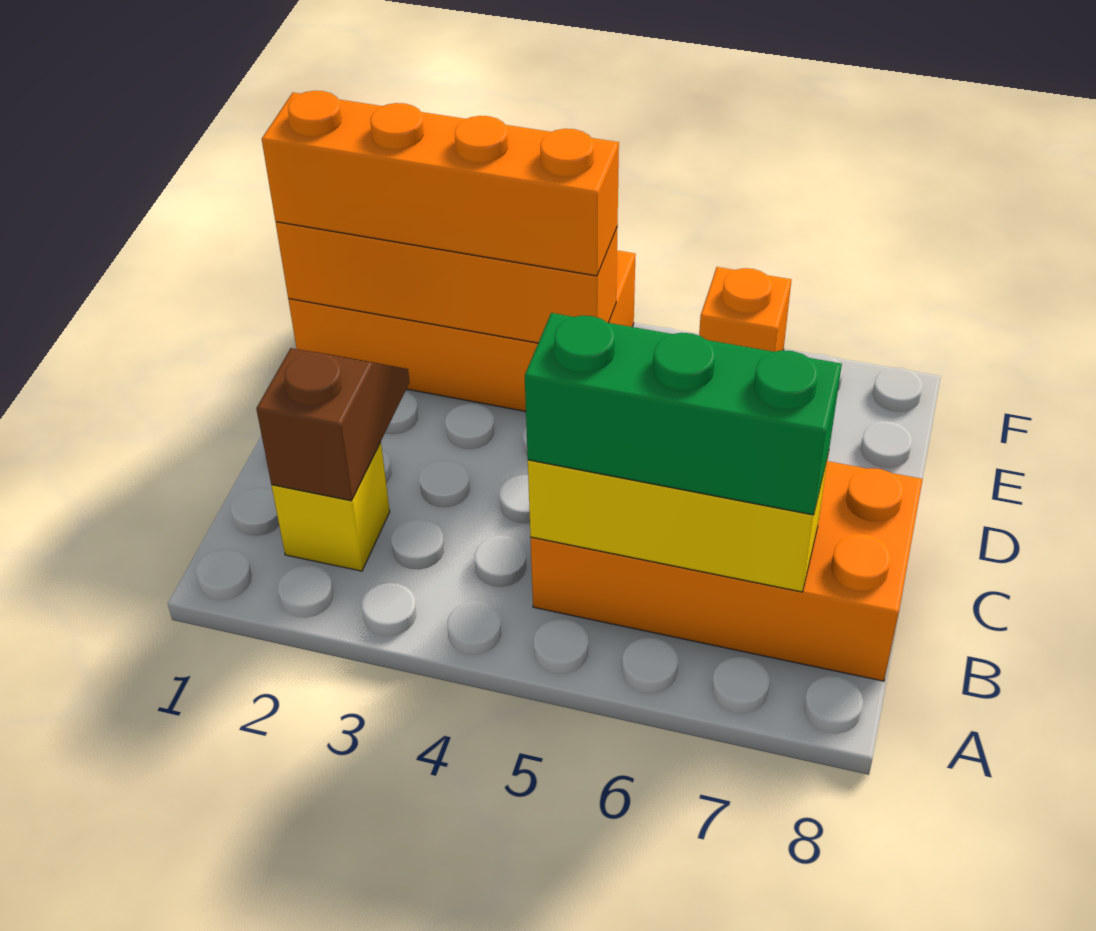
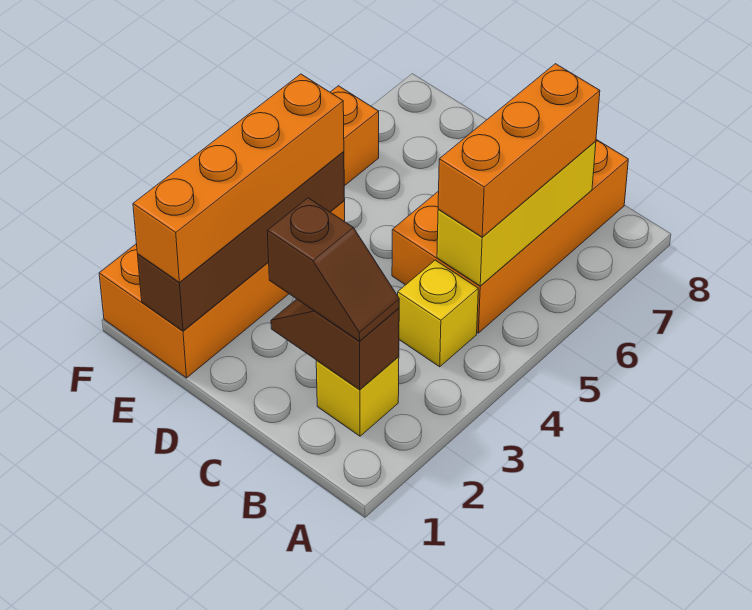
none -> brown slope B2:C2 level 3 top C
none -> yellow brick B4 level 1
green brick B5:B7 level 3 -> orange brick B5:B7 level 3
orange brick E1:E4 level 2 -> brown brick E1:E4 level 2

